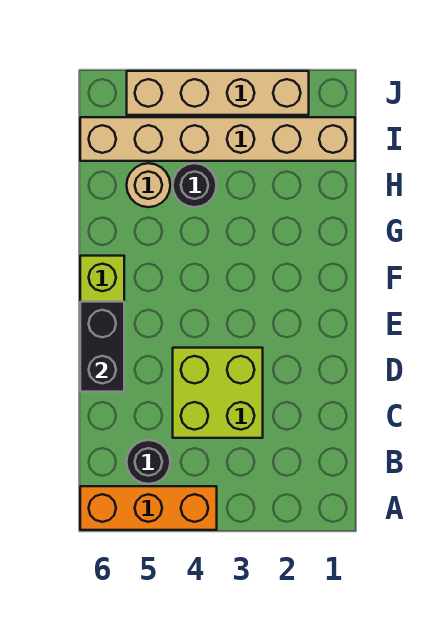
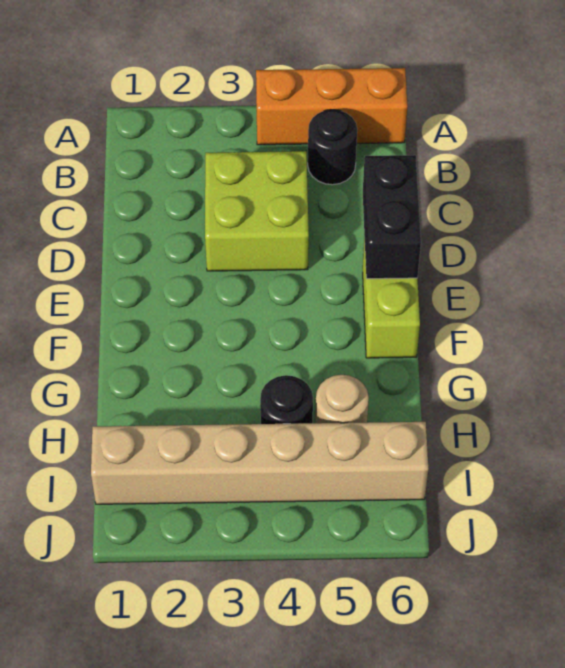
tan brick J2:J5 level 1 -> none

